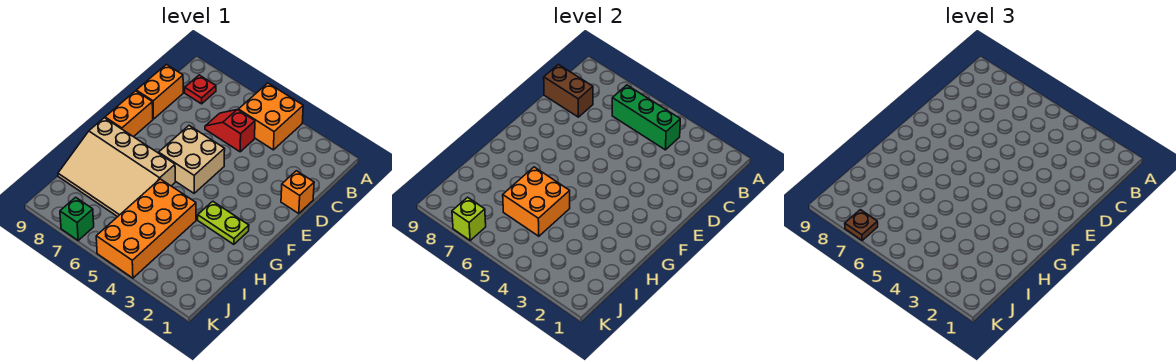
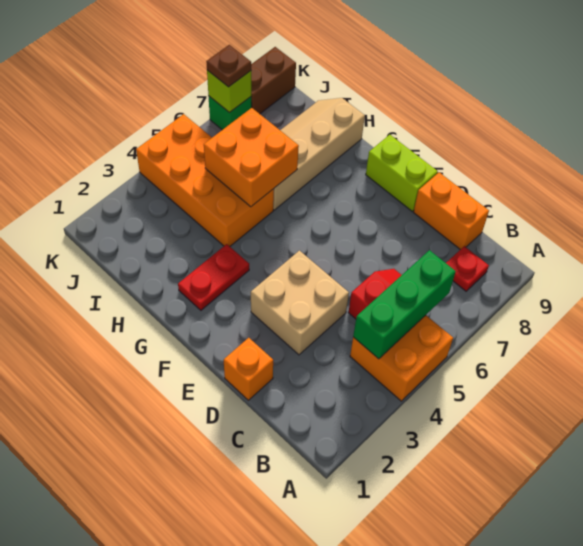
brown brick C8:C9 level 2 -> brown brick K8:K9 level 1
tan brick E5:F6 level 1 -> tan brick D3:E4 level 1
orange brick E9:F9 level 1 -> lime brick E9:F9 level 1
lime plate G2:G3 level 1 -> red plate G2:G3 level 1
tan slope G6:I9 level 1 top G -> tan slope H6:I9 level 1 top H

